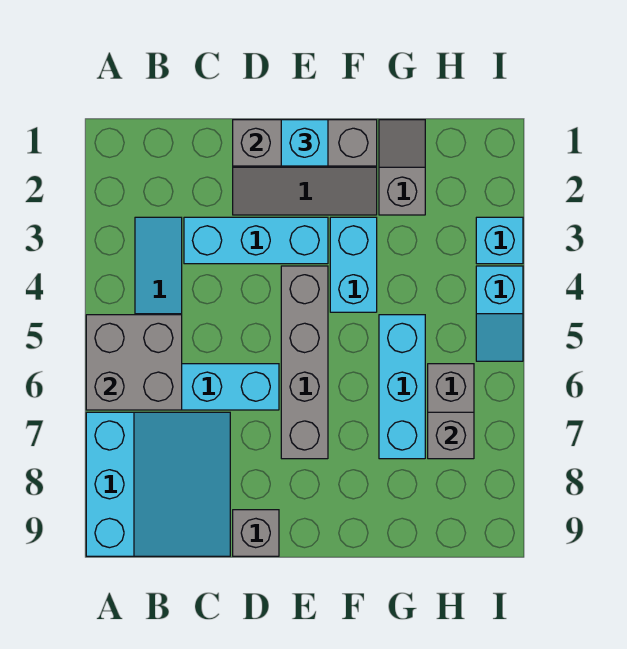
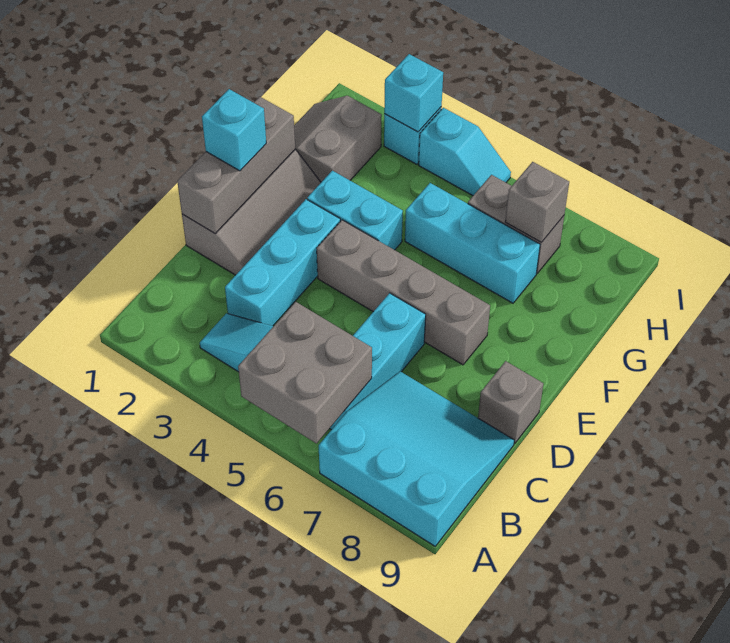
grey slope G1:G2 level 1 top 2 -> grey slope G1:H2 level 1 top 2
none -> cyan brick I3 level 2

